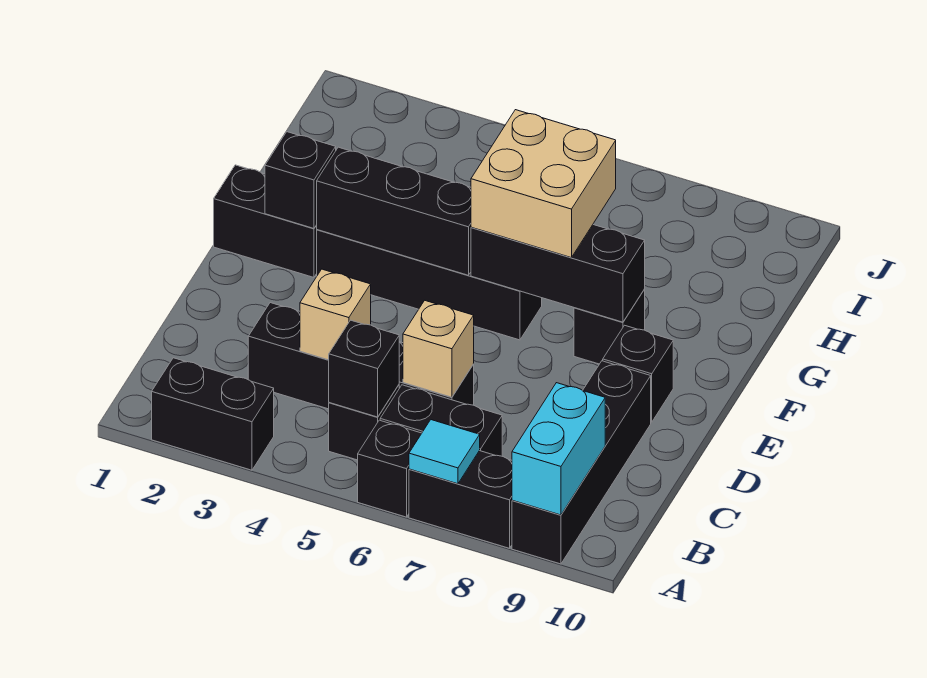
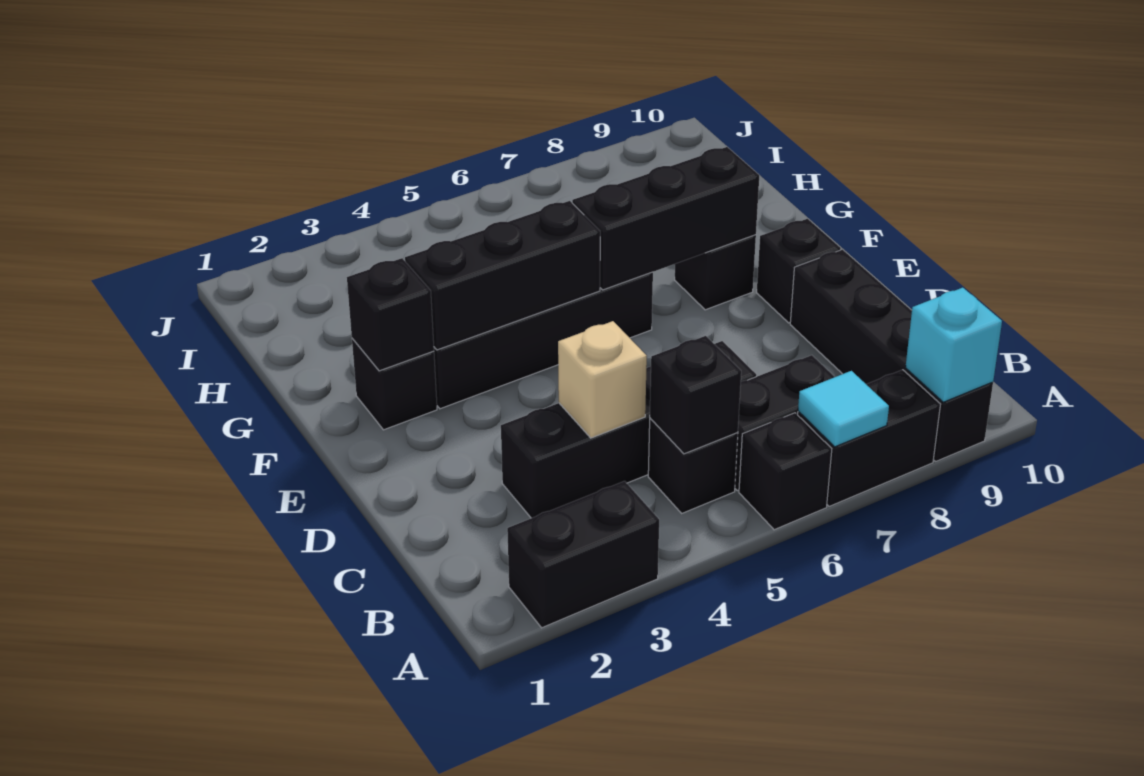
cyan brick A9:B9 level 2 -> cyan brick A9 level 2
tan brick C6 level 2 -> none
black brick F1:F2 level 1 -> black brick F2 level 1
tan brick F6:G7 level 3 -> none

